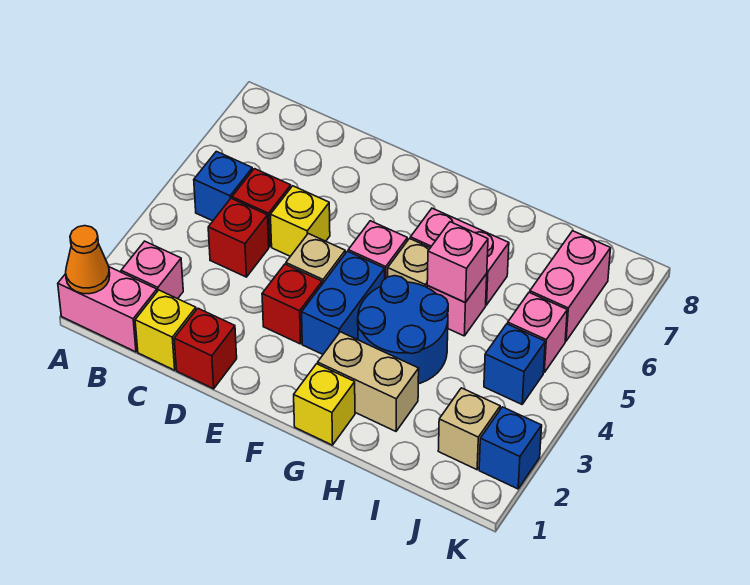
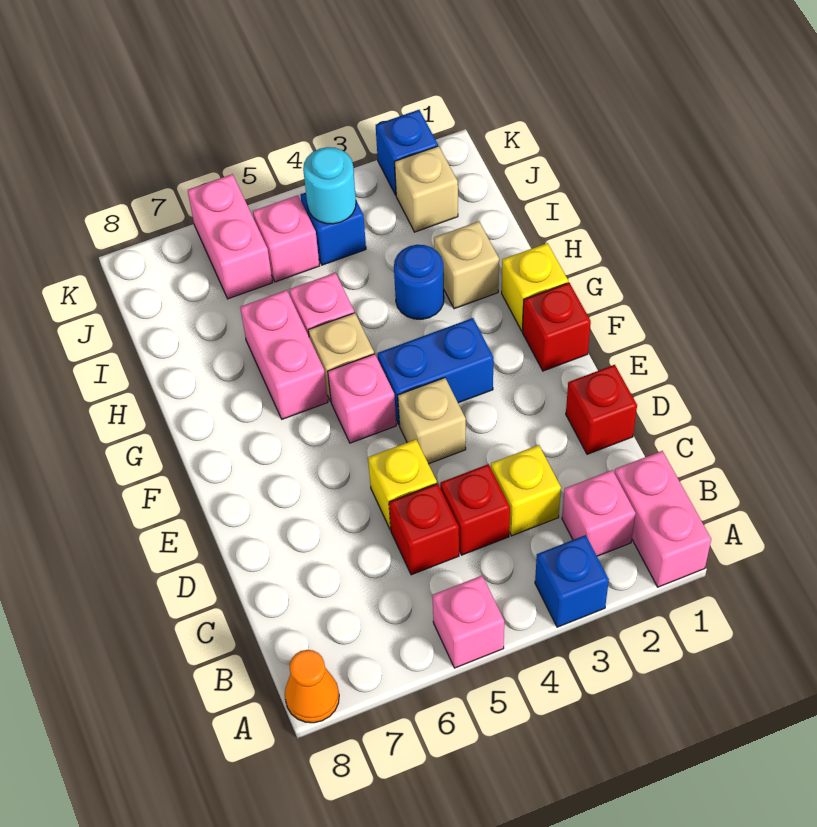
orange cone A1 level 2 -> orange cone A8 level 1
blue brick B5 level 1 -> blue brick A3 level 1
yellow brick C1 level 1 -> yellow brick C3 level 1
red brick E3 level 1 -> red brick F1 level 1
tan brick G2:H2 level 1 -> tan brick H2 level 1
blue round brick G3:H4 level 1 -> blue round brick H3 level 1
pink brick H5 level 2 -> pink brick A5 level 1
none -> cyan round brick J4 level 2
pink brick J6:J7 level 1 -> pink brick J6:K6 level 1

